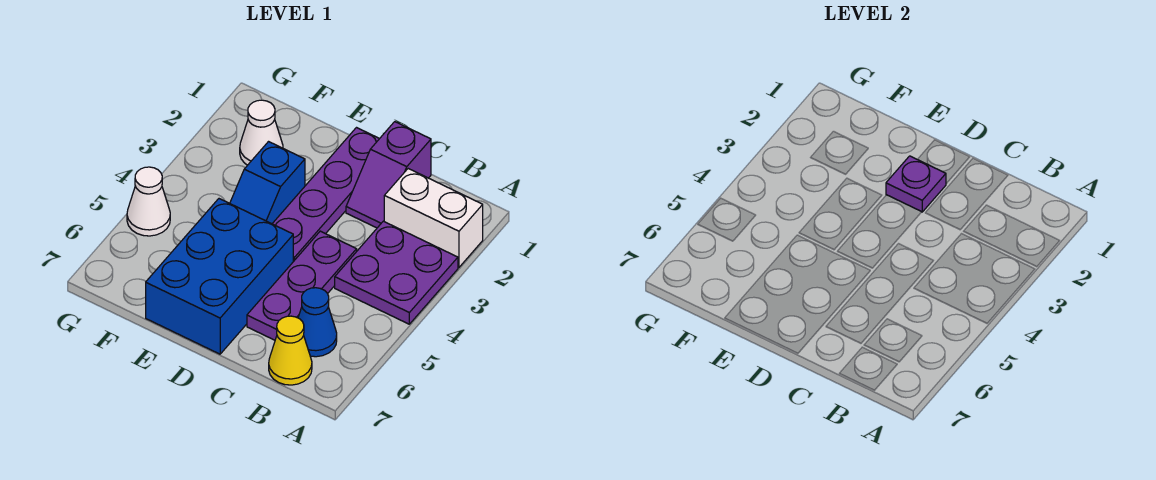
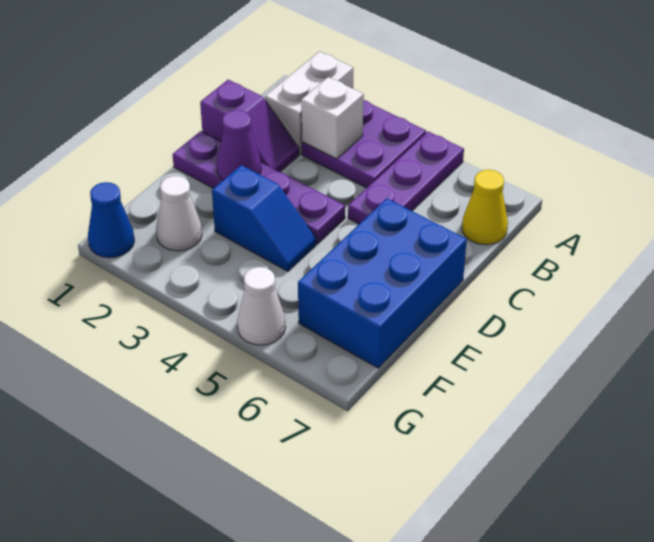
none -> white brick B3 level 2
blue cone B6 level 1 -> blue cone G1 level 1
purple plate C4:C6 level 1 -> purple plate A5:C5 level 1
purple plate D2 level 2 -> purple cone D2 level 2
blue brick D5:E7 level 1 -> blue brick D6:F7 level 1

